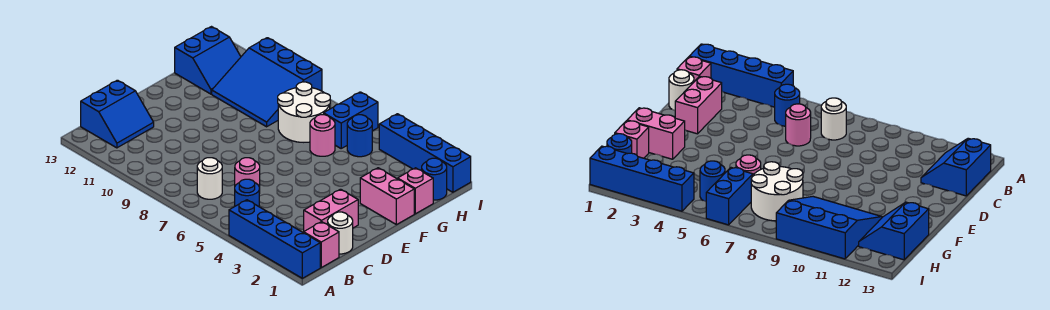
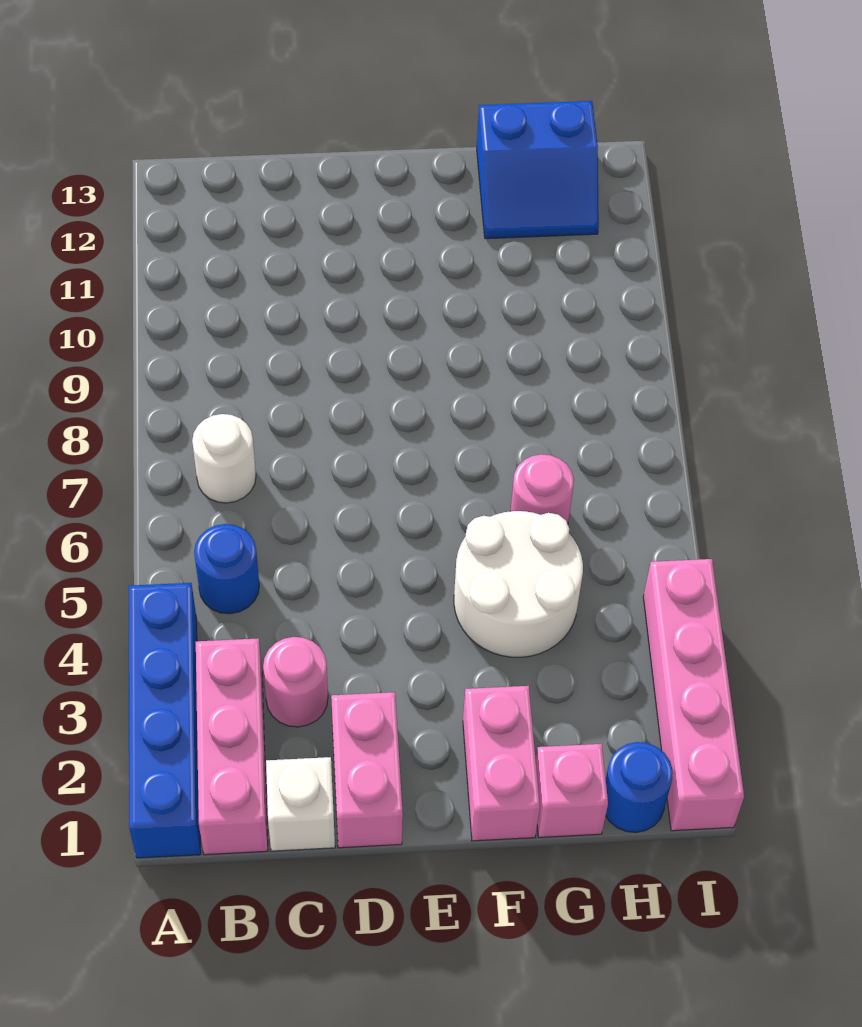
pink brick B1 level 1 -> pink brick B1:B3 level 1
blue slope B12:C13 level 1 top 13 -> none
white round brick C1 level 1 -> white brick C1 level 1
pink brick C2:D2 level 1 -> pink brick D1:D2 level 1
pink round brick C6 level 1 -> pink round brick C3 level 1
white round brick G7:H8 level 1 -> white round brick F4:G5 level 1
blue slope G9:I11 level 1 top I -> none
blue round brick H5 level 1 -> none
blue brick H6:I6 level 1 -> none
blue brick I1:I4 level 1 -> pink brick I1:I4 level 1

